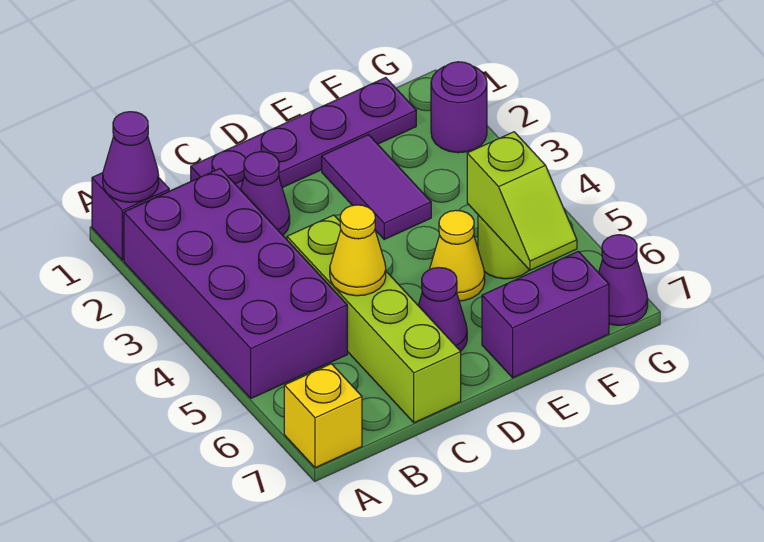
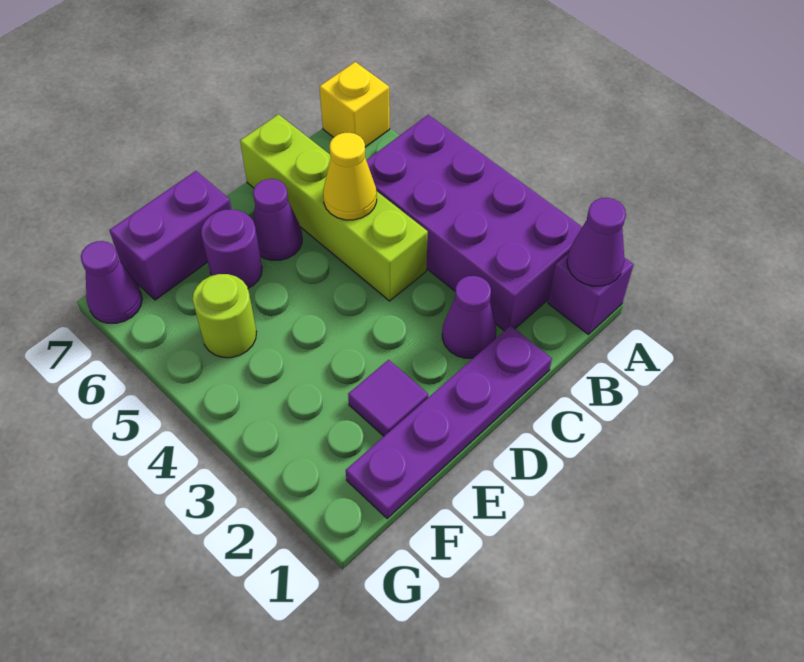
purple tile E2:E3 level 1 -> purple tile E2 level 1
yellow cone E5 level 1 -> none
lime slope F5:F6 level 2 top 5 -> none
purple round brick G2 level 1 -> purple round brick E6 level 1

